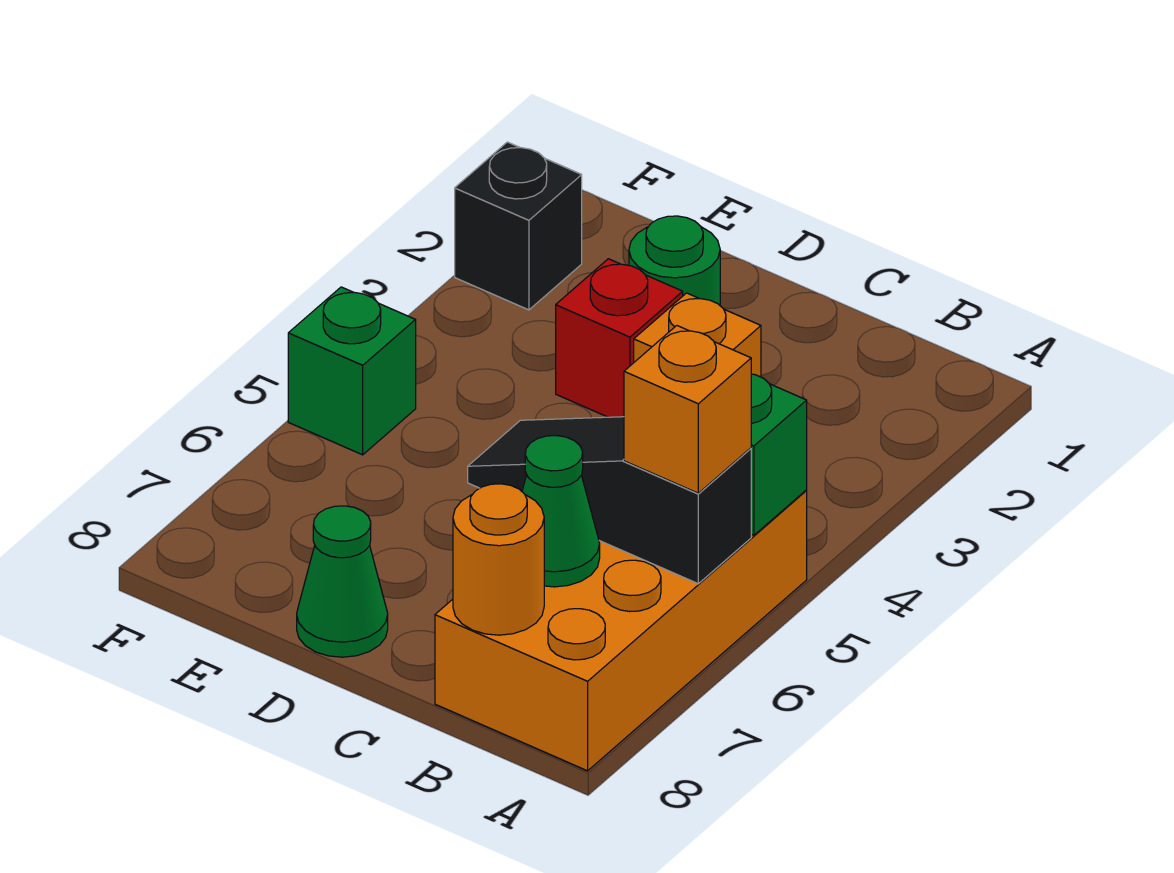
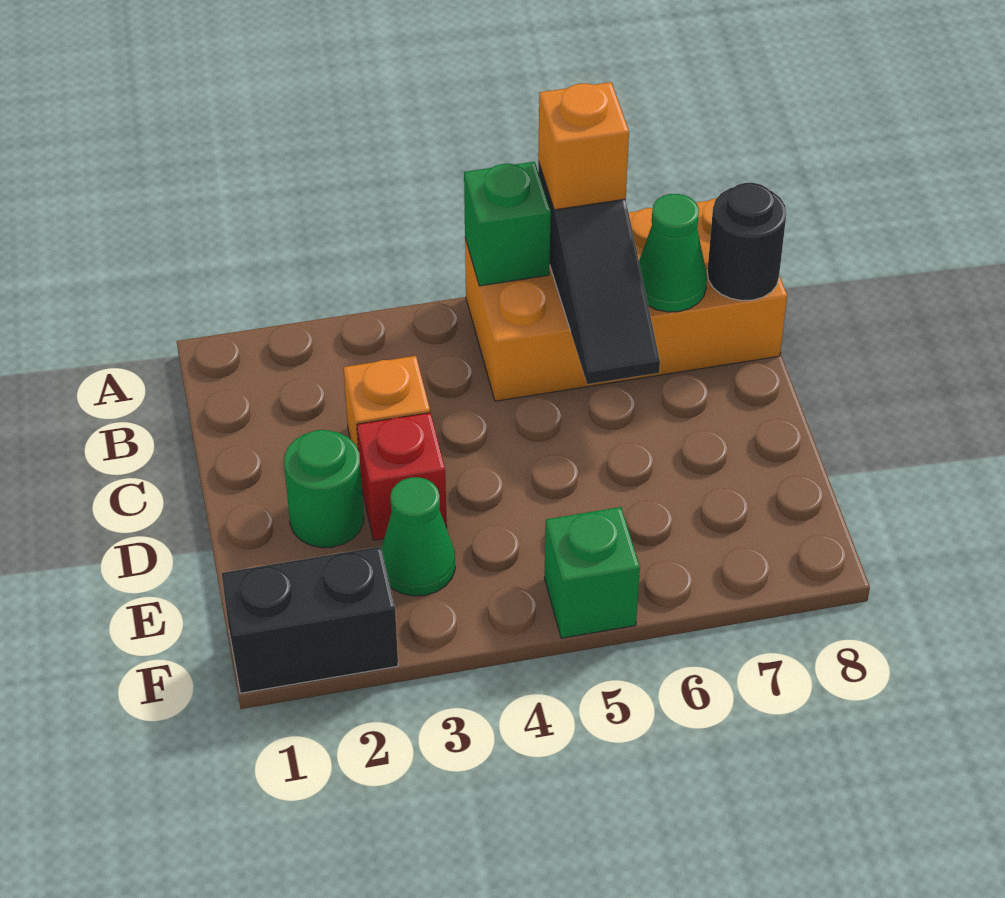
orange round brick B8 level 2 -> black round brick B8 level 2
green cone D8 level 1 -> green cone E3 level 1
black brick F2 level 1 -> black brick F1:F2 level 1

